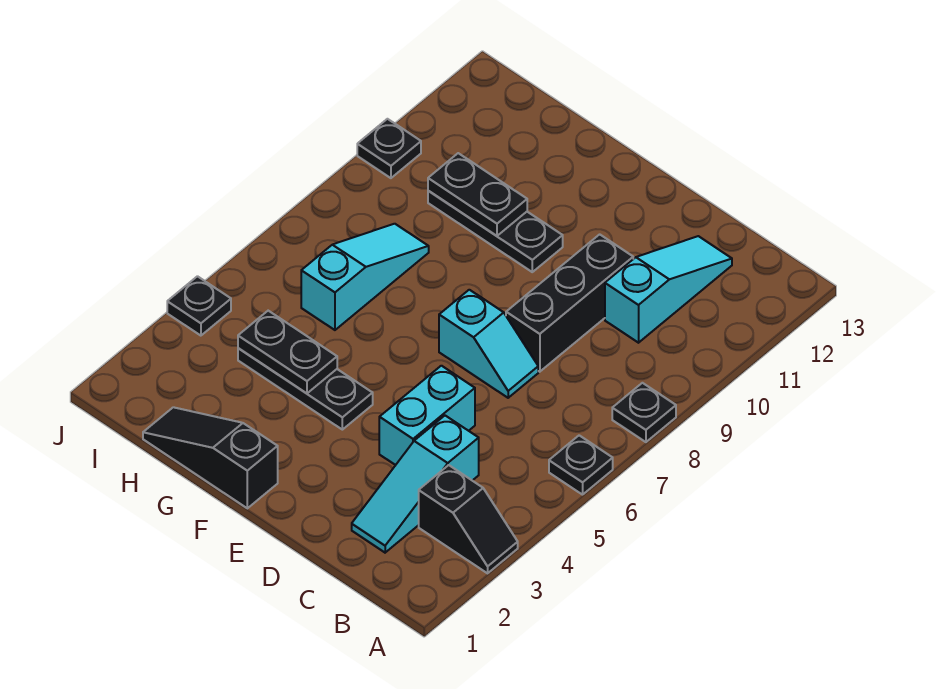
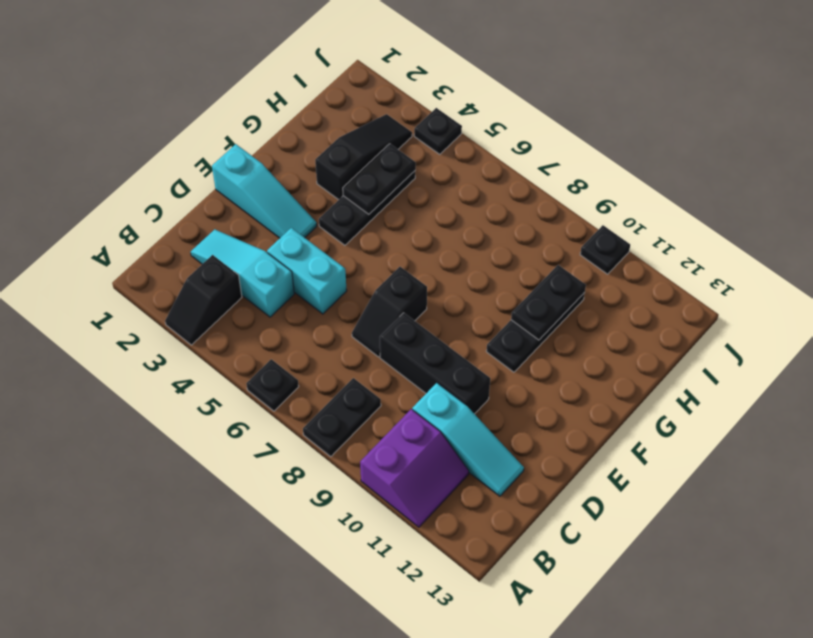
black plate A8 level 1 -> black plate A8:B8 level 1
none -> purple slope A10:B11 level 1 top 10
cyan slope D7:E7 level 1 top E -> black slope D7:E7 level 1 top E
black slope F1:H1 level 1 top F -> black slope G3:I3 level 1 top G
cyan slope H6:H8 level 1 top 6 -> cyan slope E1:E3 level 1 top 1

